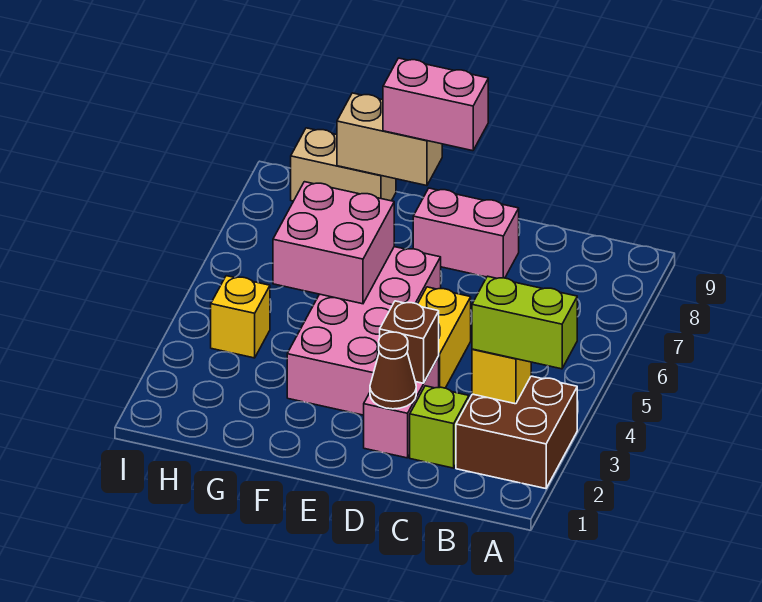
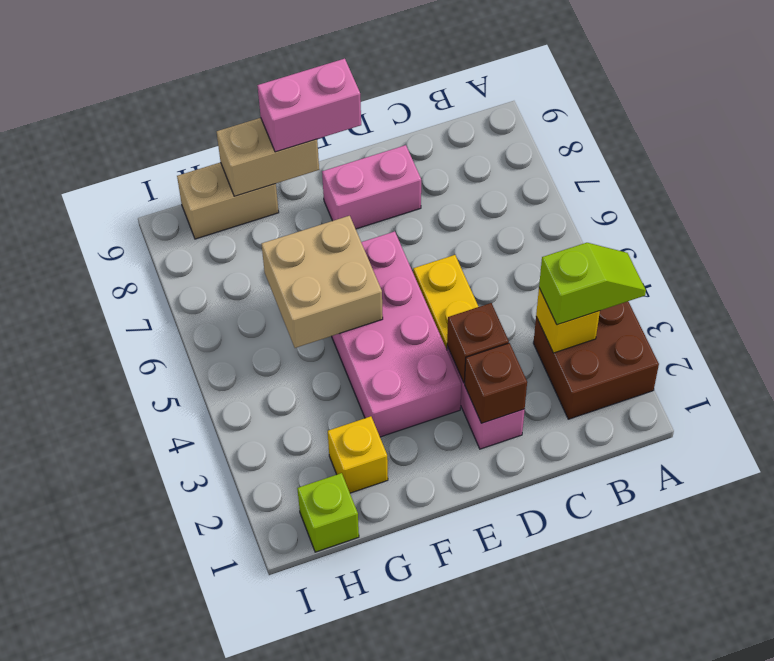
lime brick A3:B3 level 3 -> lime slope A3:B3 level 3 top B
lime brick C2 level 1 -> lime brick H1 level 1
brown cone D2 level 2 -> brown brick D2 level 2
pink brick F5:G6 level 2 -> tan brick F5:G6 level 2
yellow brick H4 level 1 -> yellow brick G2 level 1

